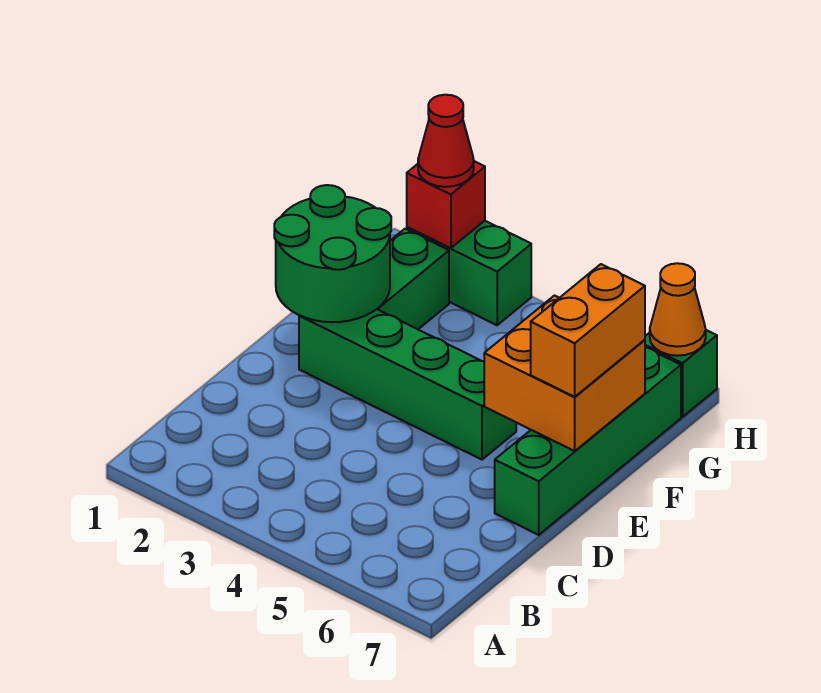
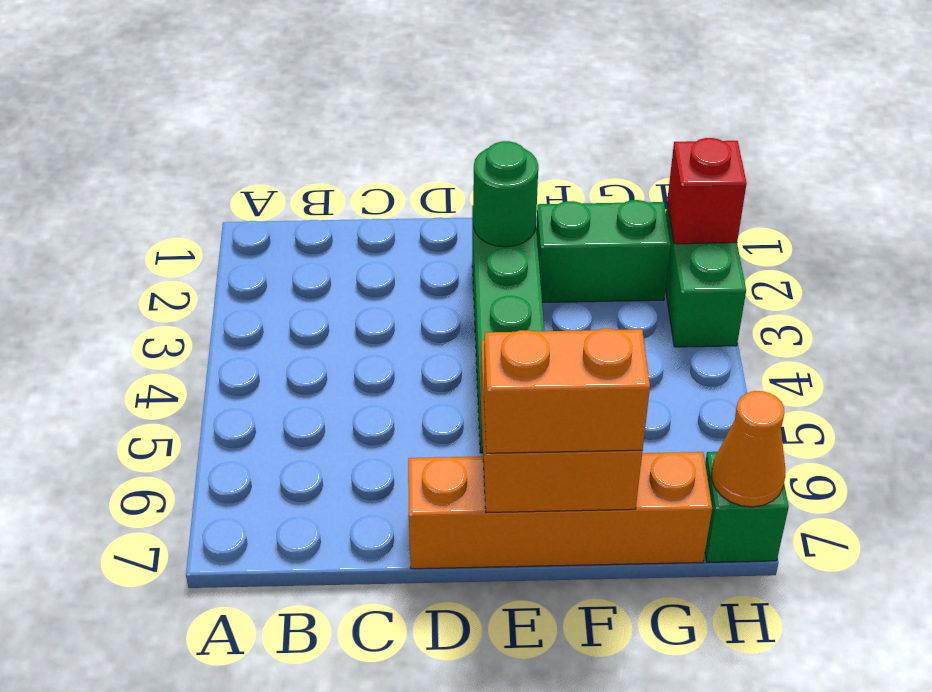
green brick D7:G7 level 1 -> orange brick D7:G7 level 1
green round brick E1:F2 level 2 -> green round brick E2 level 2
red cone H2 level 3 -> none

